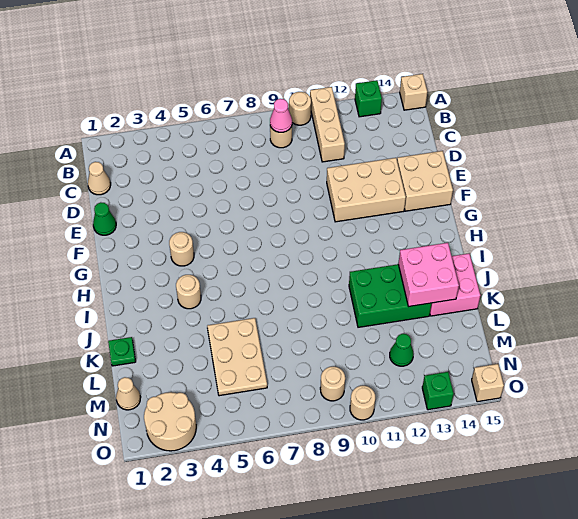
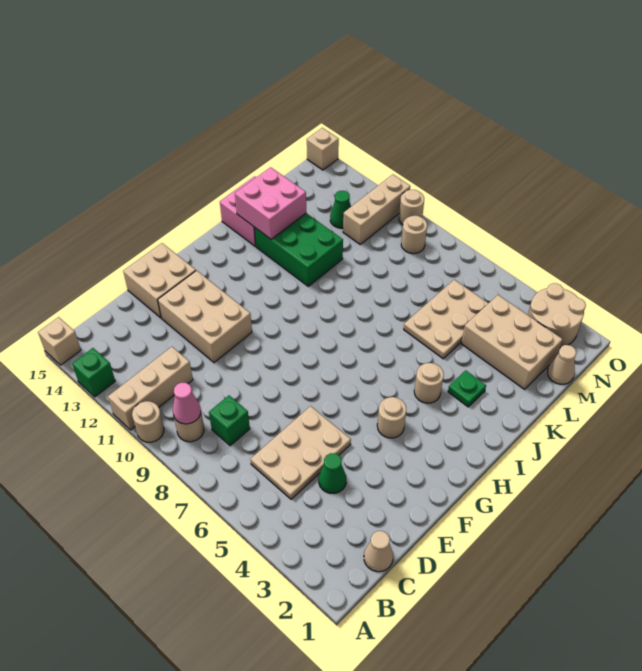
none -> tan plate C5:E6 level 1
green cone E1 level 1 -> green cone D4 level 1
green plate K1 level 1 -> green plate J3 level 1
none -> tan brick L2:M4 level 1
none -> tan brick M11:O11 level 1
green brick O13 level 1 -> green brick C8 level 1

